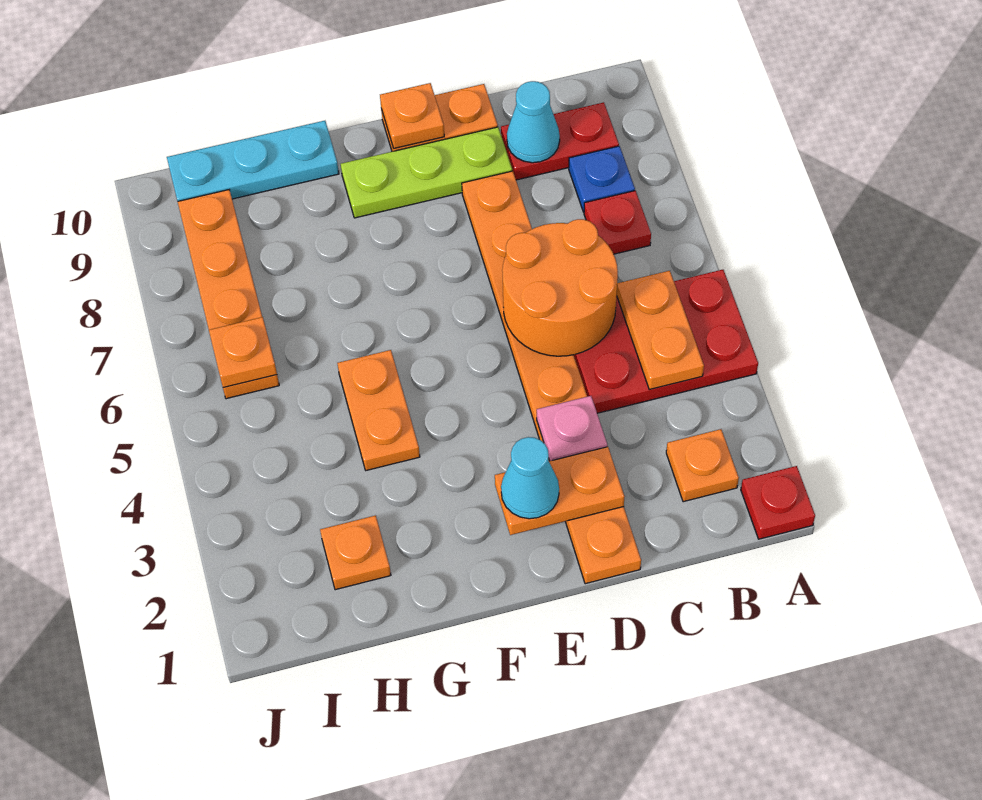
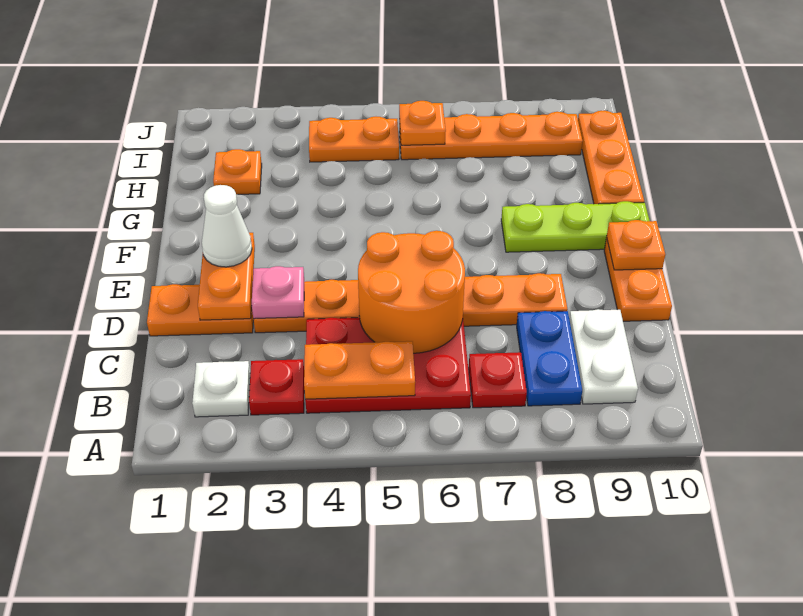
red plate A1 level 1 -> red plate B3 level 1
red plate A4:C5 level 1 -> red plate B4:C6 level 1
orange plate B2 level 1 -> white plate B2 level 1
blue plate B8 level 1 -> blue plate B8:C8 level 1
red plate B9:C9 level 1 -> white plate B9:C9 level 1
cyan cone C9 level 2 -> none
lime plate D9:F9 level 1 -> lime plate F8:F10 level 1
cyan cone E2 level 3 -> white cone E2 level 3
orange plate G4:G5 level 1 -> orange plate I4:I5 level 1
cyan plate G10:I10 level 1 -> orange plate G10:I10 level 1

